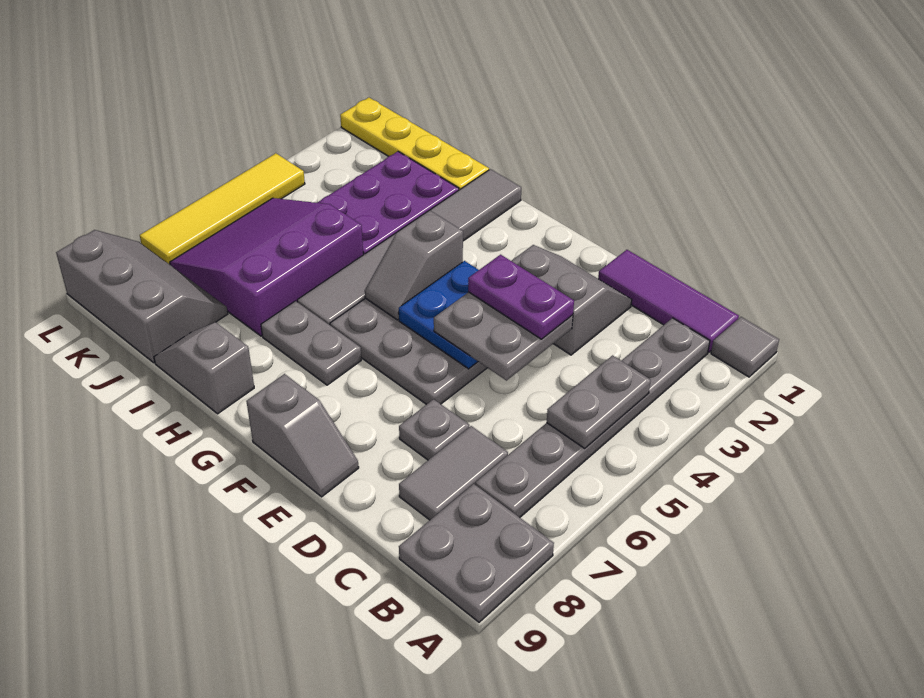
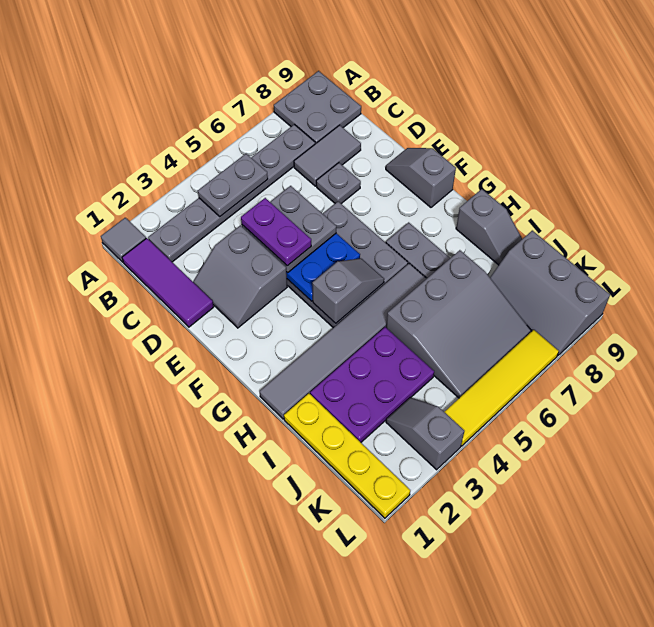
purple slope I5:K7 level 1 top I -> grey slope I5:K7 level 1 top I
none -> grey slope K3:L3 level 1 top L

